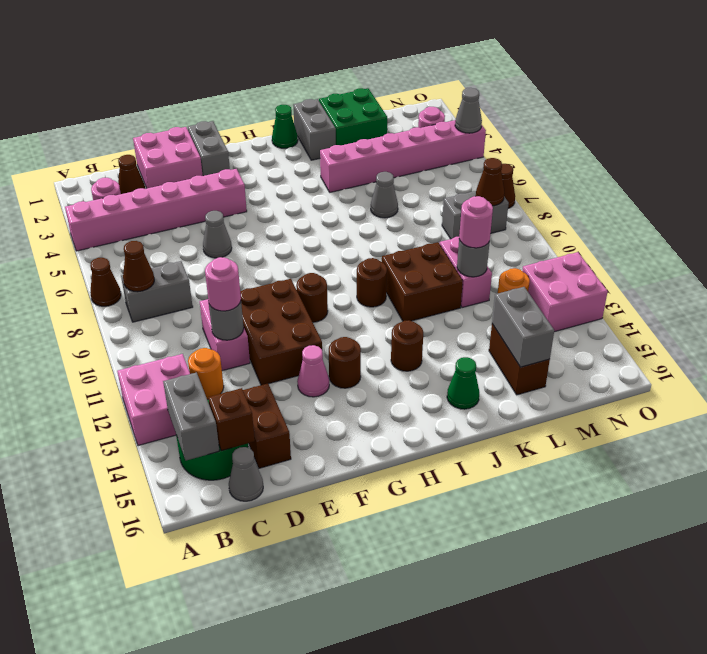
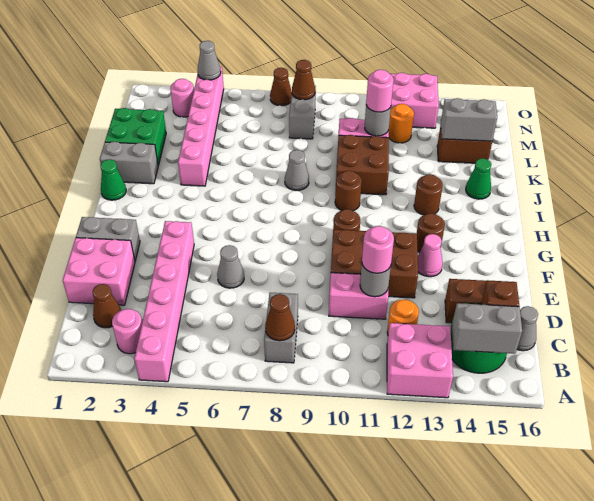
brown cone A7 level 1 -> none
grey cone K6 level 1 -> grey cone J8 level 1

